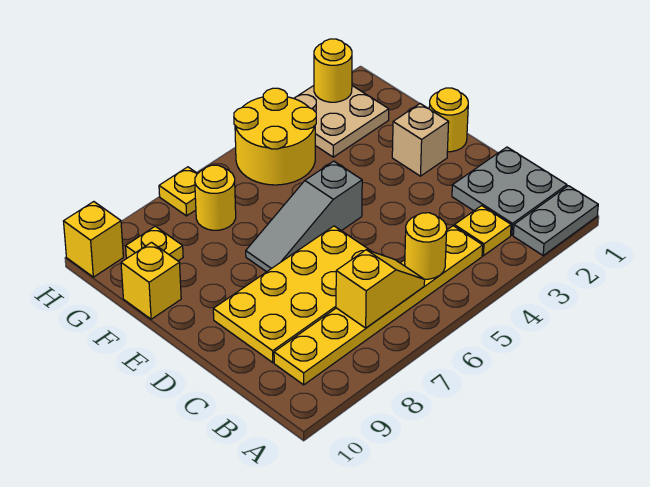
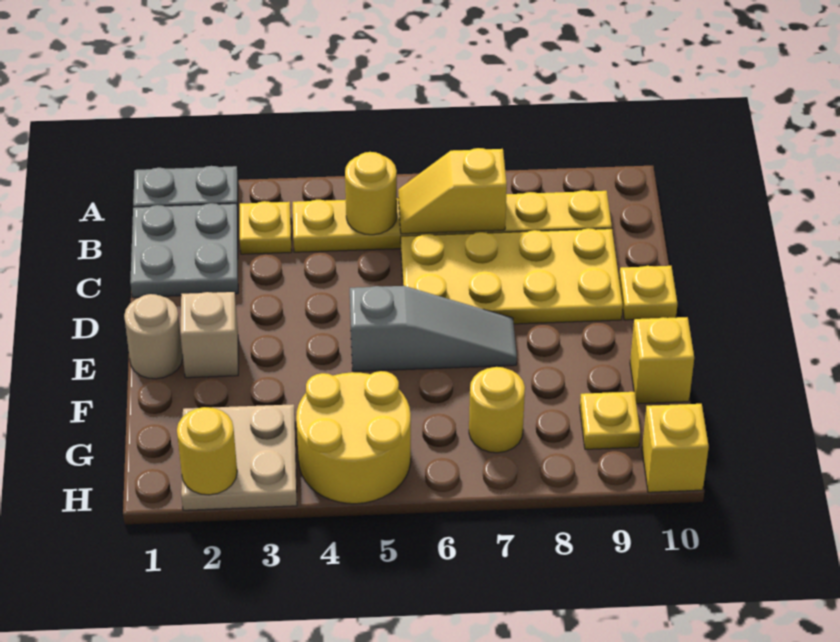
yellow round brick E1 level 1 -> tan round brick E1 level 1
yellow plate H7 level 1 -> yellow plate D10 level 1

